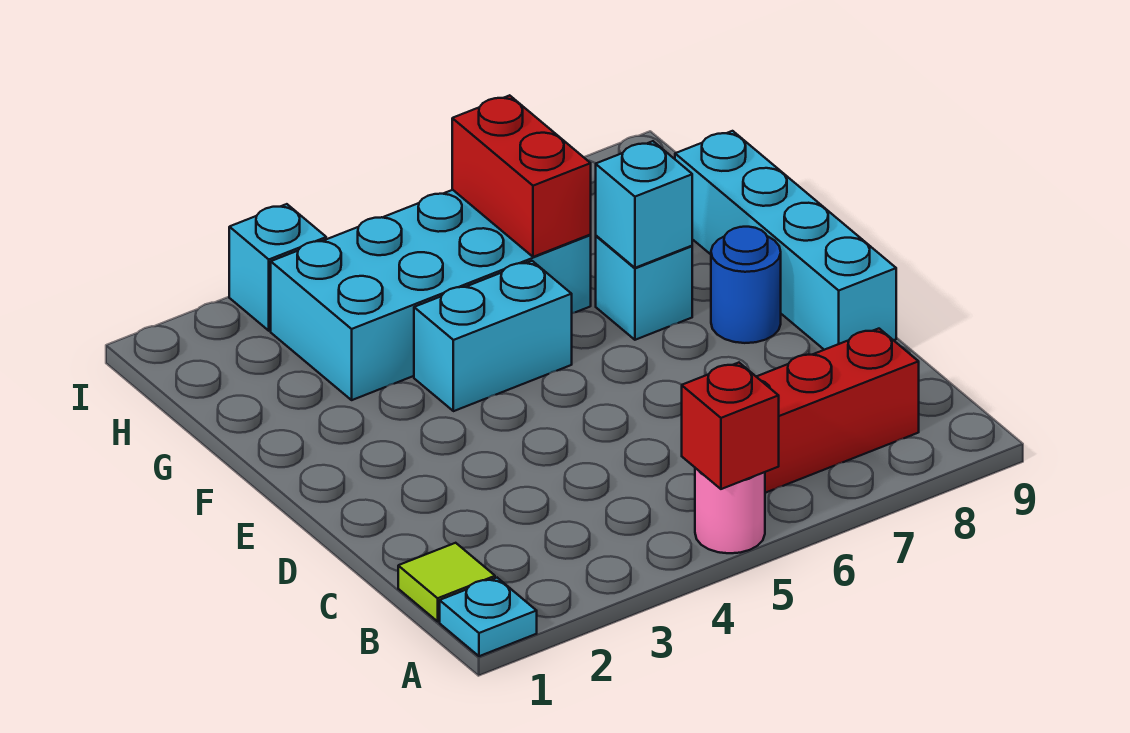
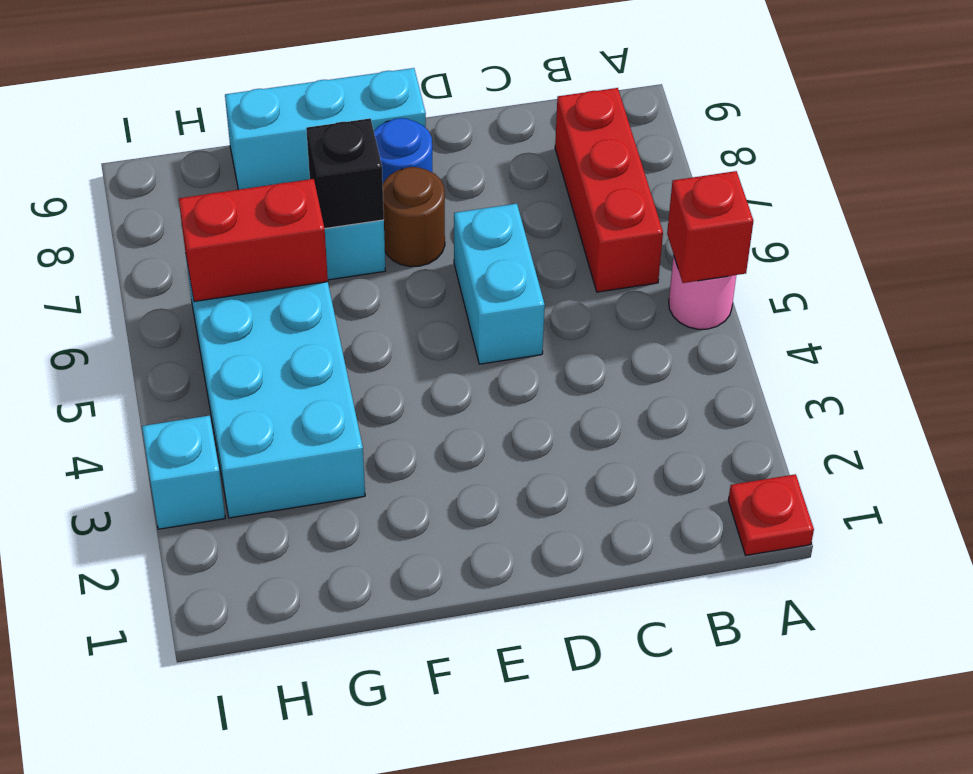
cyan plate A1 level 1 -> red plate A1 level 1
lime tile B1 level 1 -> none
cyan brick D9:G9 level 1 -> cyan brick E9:G9 level 1
none -> brown round brick E7 level 1
cyan brick F4:F5 level 1 -> cyan brick D5:D6 level 1
cyan brick F7 level 2 -> black brick F7 level 2

